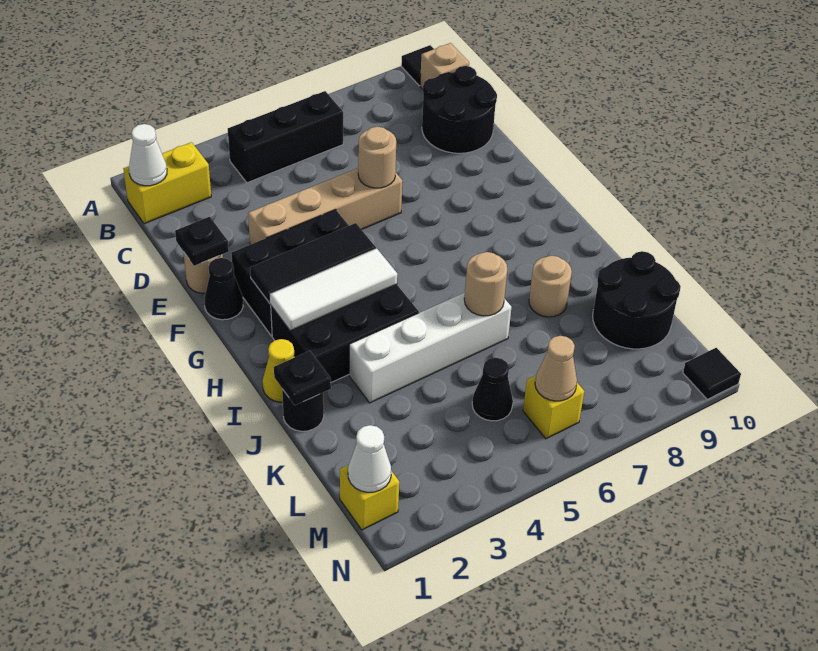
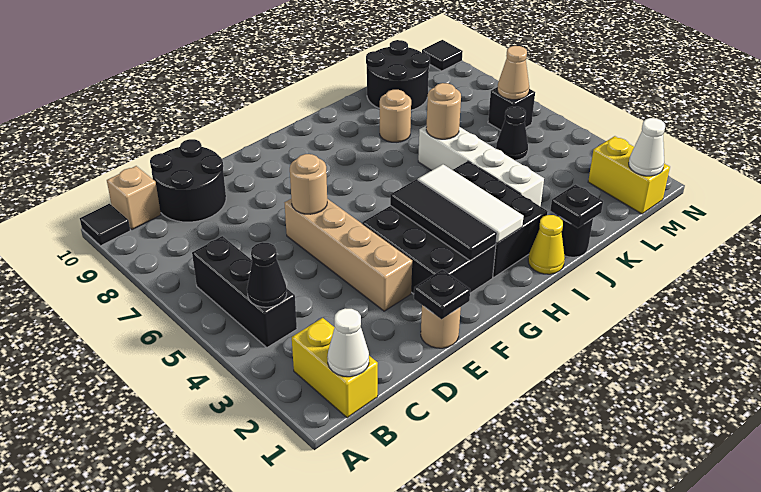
black cone F1 level 1 -> black cone B4 level 2
yellow brick M1 level 1 -> yellow brick M1:M2 level 1
yellow brick M6 level 1 -> black brick M6 level 1

